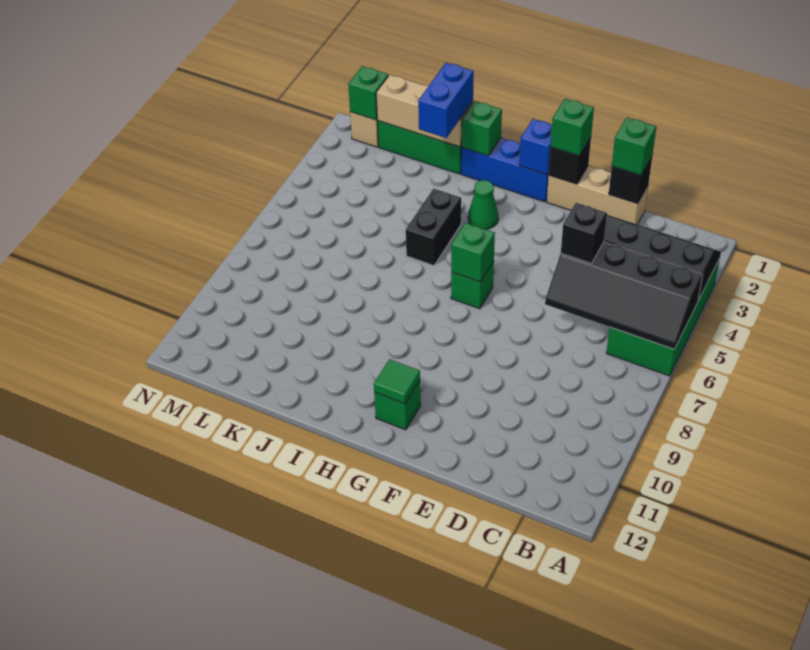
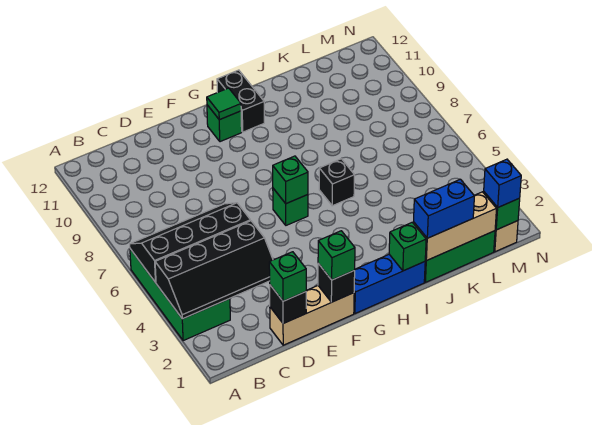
black brick D5 level 3 -> black brick I6 level 1
blue brick G1 level 2 -> blue brick M1 level 3
green cone H3 level 1 -> none
black brick I4:I5 level 1 -> black brick H11:H12 level 1
blue brick J1:J2 level 3 -> blue brick J1:K1 level 3

